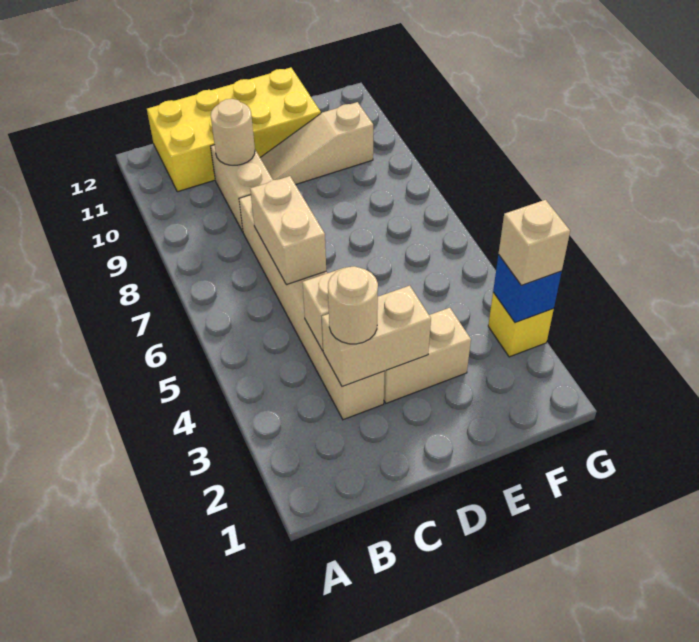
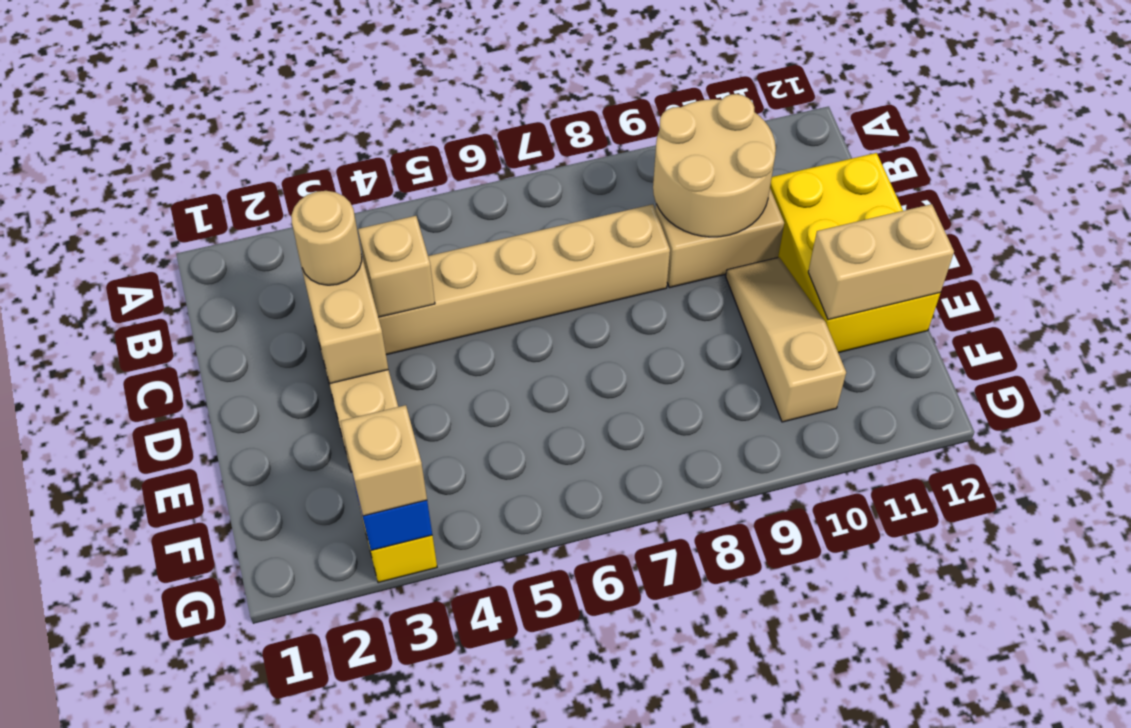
yellow brick B11:E12 level 1 -> yellow brick C11:E12 level 1
tan brick C6:C7 level 2 -> tan brick E11:E12 level 2
tan round brick C10 level 2 -> tan round brick B9:C10 level 2

